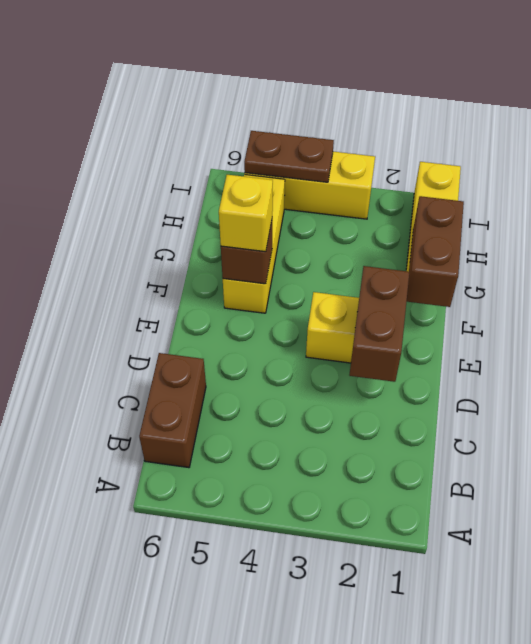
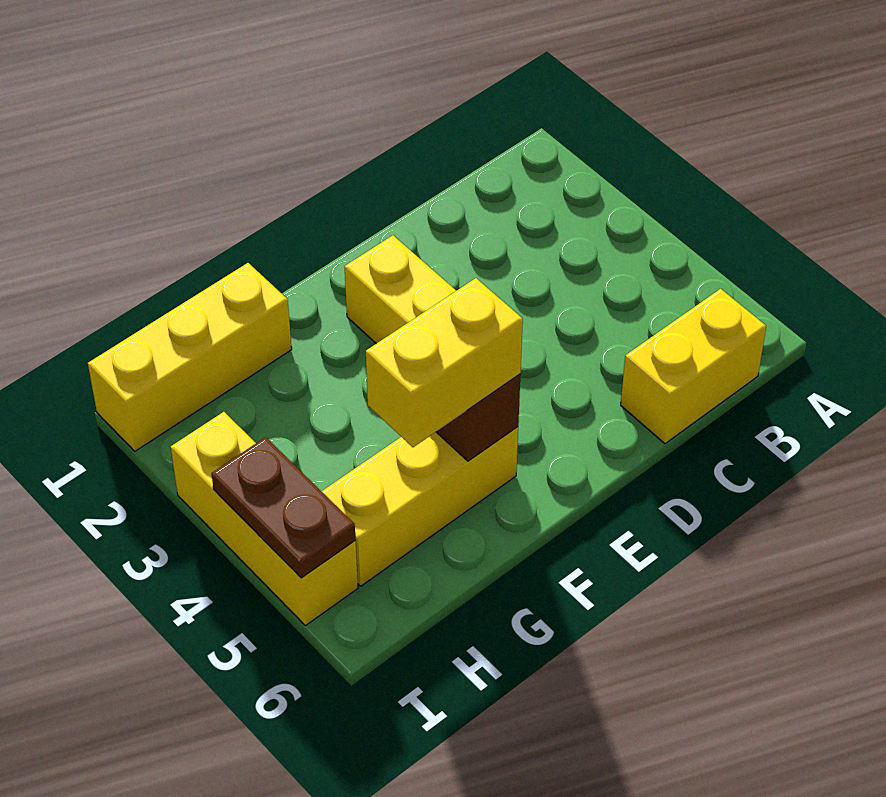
brown brick B6:C6 level 1 -> yellow brick B6:C6 level 1
brown brick D2:E2 level 2 -> none
brown brick F1:G1 level 2 -> none
yellow brick F5 level 3 -> yellow brick F5:G5 level 3

